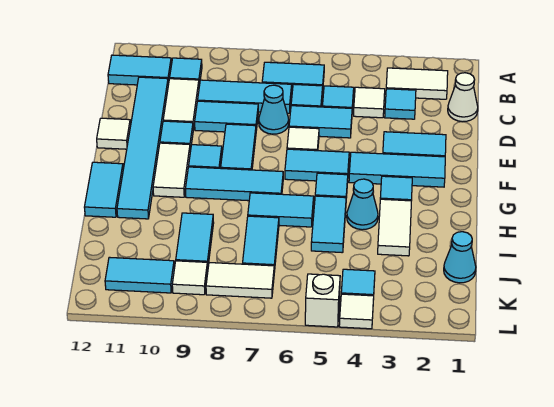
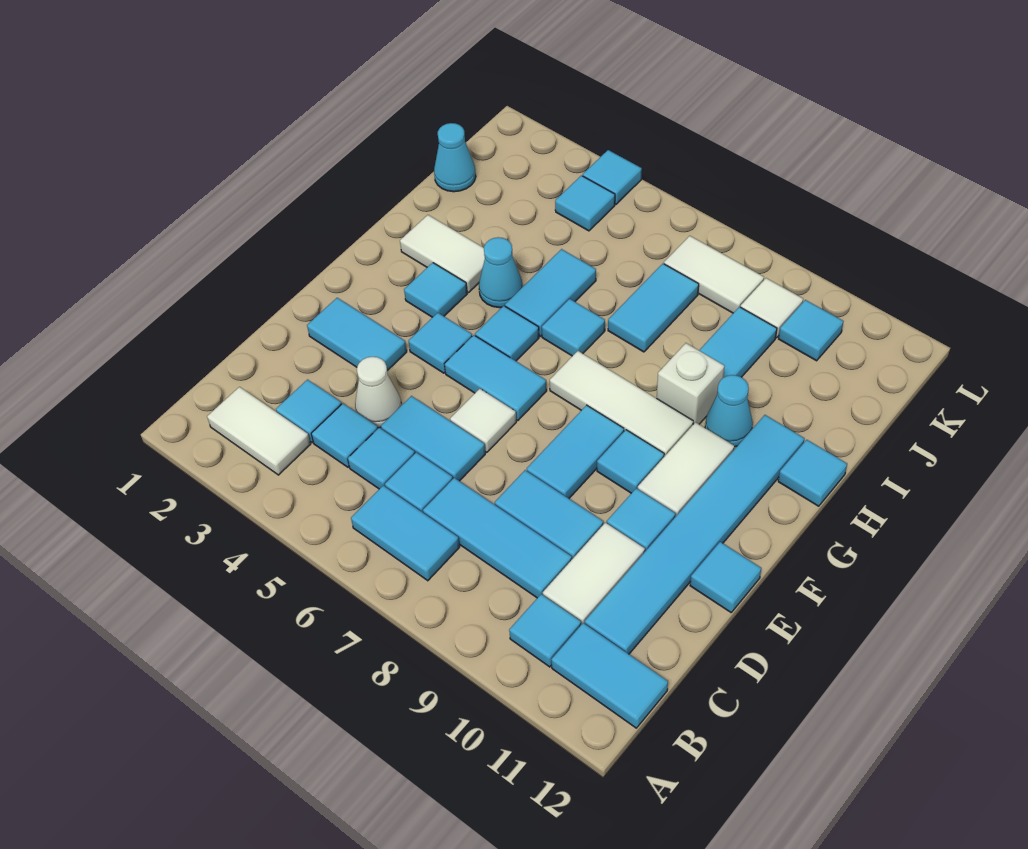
white cone C1 level 1 -> white cone D4 level 1
white tile C4 level 1 -> cyan tile C4 level 1
cyan cone D7 level 1 -> cyan cone H10 level 1
white tile E12 level 1 -> cyan tile E12 level 1
cyan tile F2:F4 level 1 -> cyan tile F4 level 1
cyan tile G7:G9 level 1 -> white tile G7:G9 level 1
cyan tile G12:H12 level 1 -> cyan tile H12 level 1
white tile H3:I3 level 1 -> white tile H2:H3 level 1
cyan tile H6:H7 level 1 -> cyan tile H6 level 1
cyan tile K10:K11 level 1 -> cyan tile K10 level 1
white tile L4 level 1 -> cyan tile L4 level 1
white brick L5 level 1 -> white brick H9 level 1

